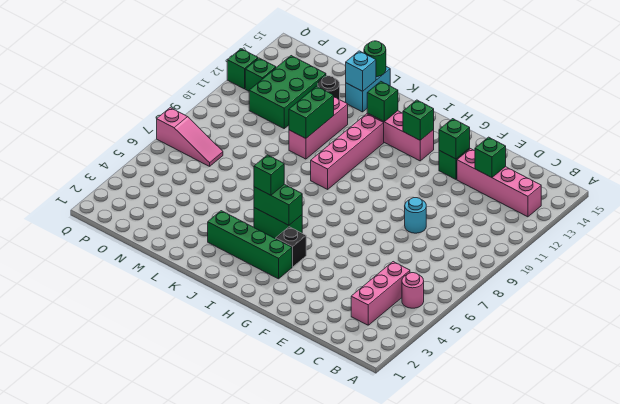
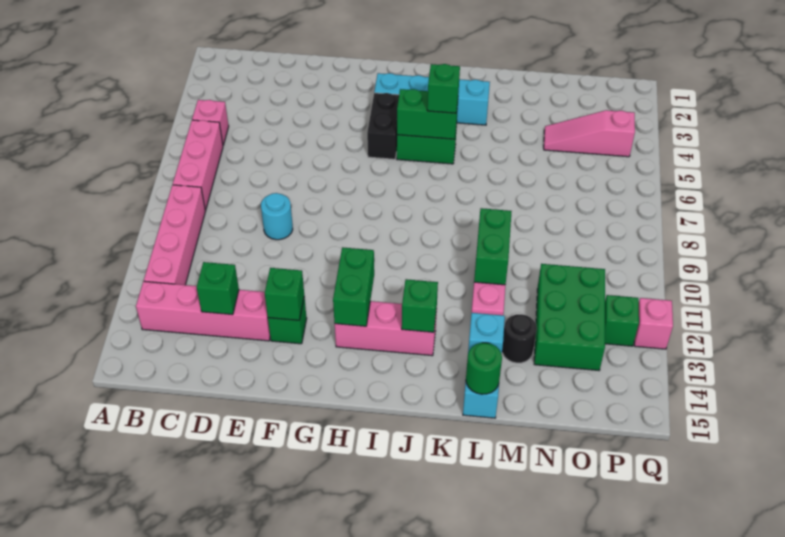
pink round brick B5 level 1 -> pink brick B5 level 1
pink brick C3:C5 level 1 -> pink brick B6:B8 level 1
green brick H3:K3 level 1 -> cyan brick H3:K3 level 1
black brick H4 level 1 -> black brick H4:H5 level 1
green brick H13 level 2 -> green brick H12:H13 level 2
pink brick J9:J12 level 1 -> pink brick B9:B12 level 1
pink slope O7:Q7 level 1 top Q -> pink slope N4:P4 level 1 top P
green brick Q12 level 1 -> pink brick Q12 level 1

